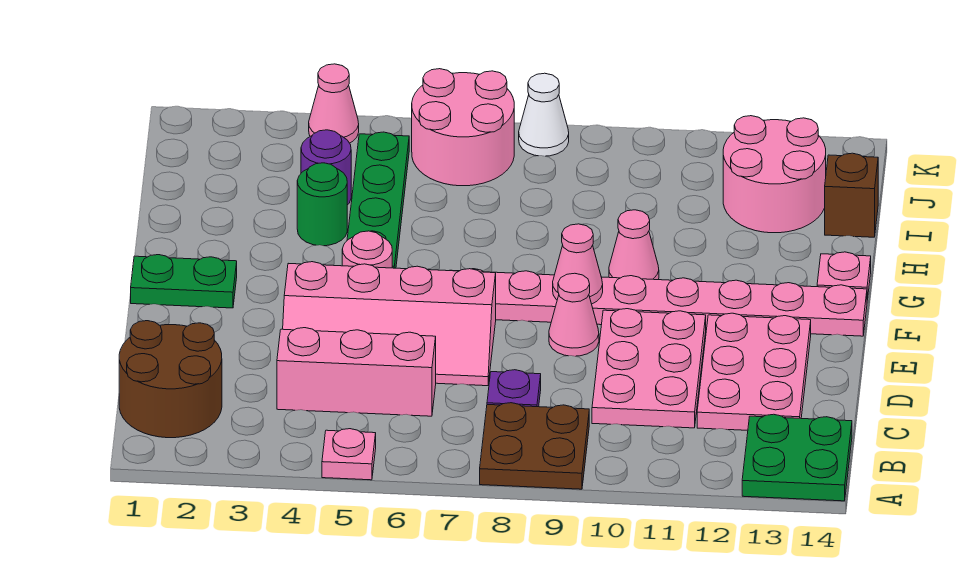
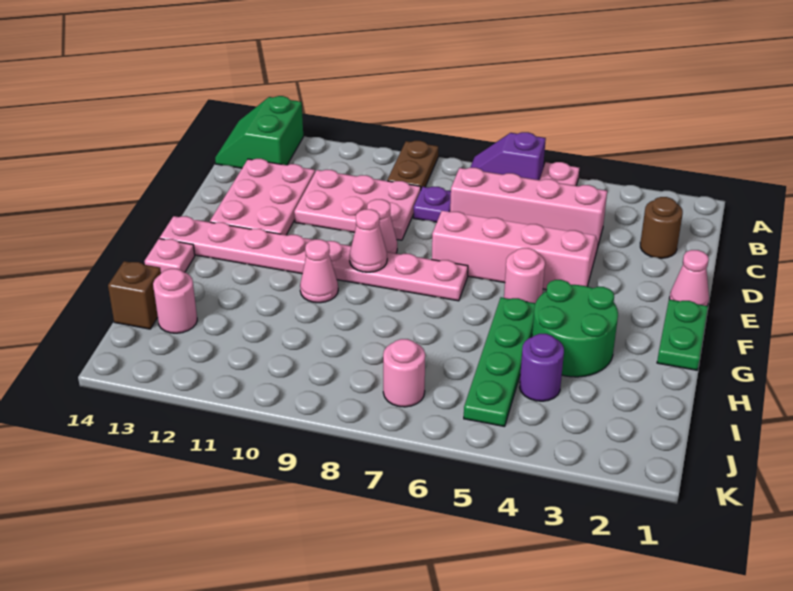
none -> purple slope A6:A7 level 1 top 6
brown plate A8:B9 level 1 -> brown plate A9:B9 level 1
green plate A13:B14 level 1 -> green slope A13:B14 level 1 top 13
brown round brick B1:C2 level 1 -> brown round brick C2 level 1
pink brick C4:C6 level 1 -> pink brick C4:C7 level 1
pink plate C10:E11 level 1 -> pink plate C9:D11 level 1
green plate F1:F2 level 1 -> green plate F1:G1 level 1
green round brick H4 level 1 -> green round brick G3:H4 level 1
pink round brick I12:J13 level 1 -> pink round brick I13 level 1
pink round brick J6:K7 level 1 -> pink round brick J7 level 1
pink cone K4 level 1 -> pink cone E1 level 1
white cone K8 level 1 -> none

